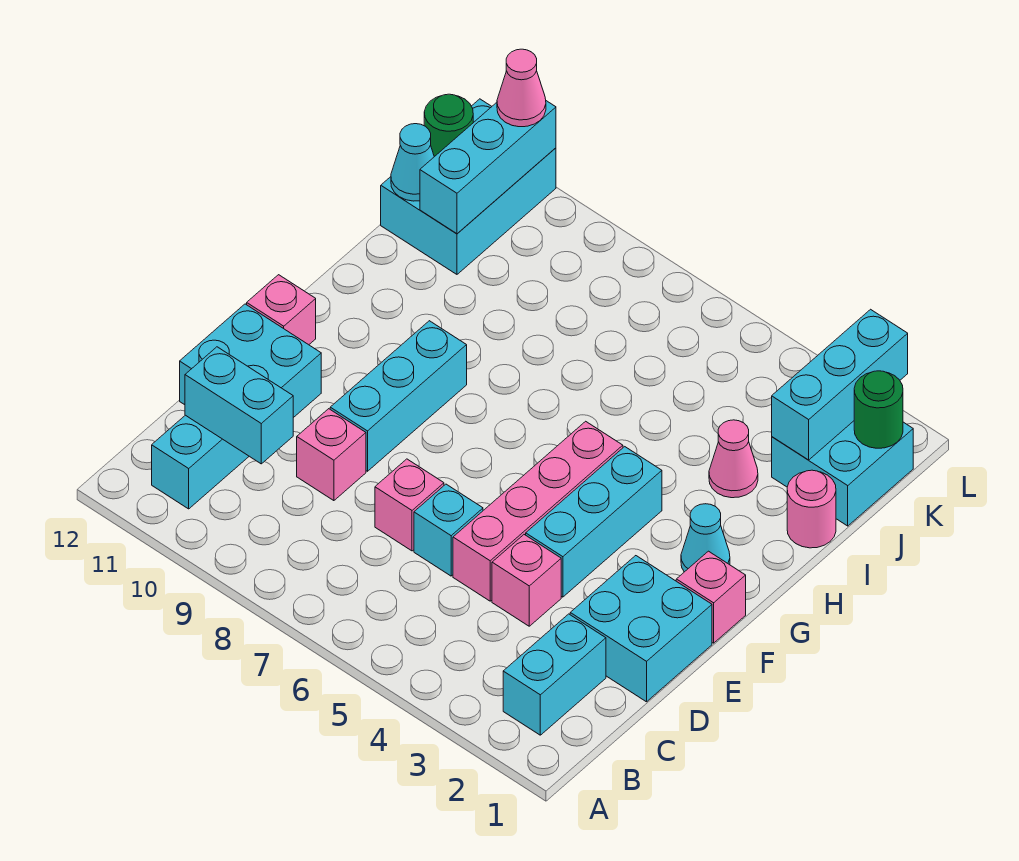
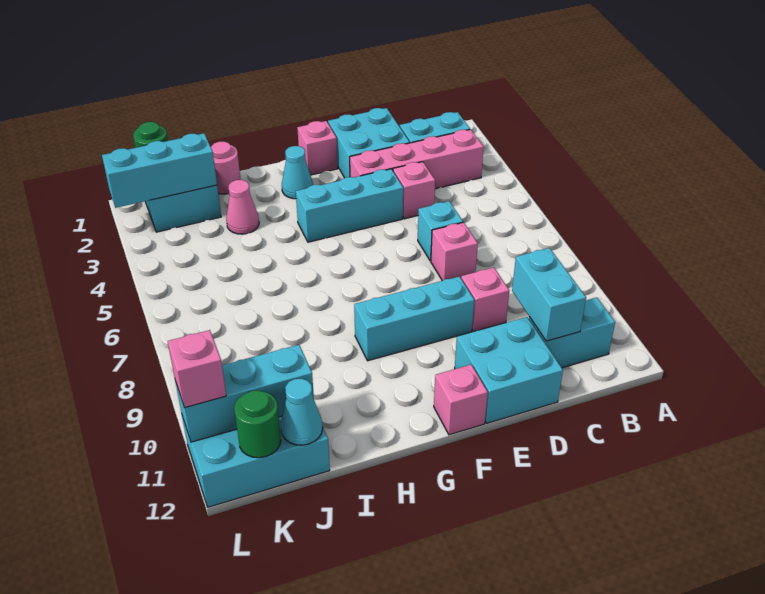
pink brick D5:G5 level 1 -> pink brick B3:E3 level 1
pink cone L11 level 3 -> pink brick L11 level 3

